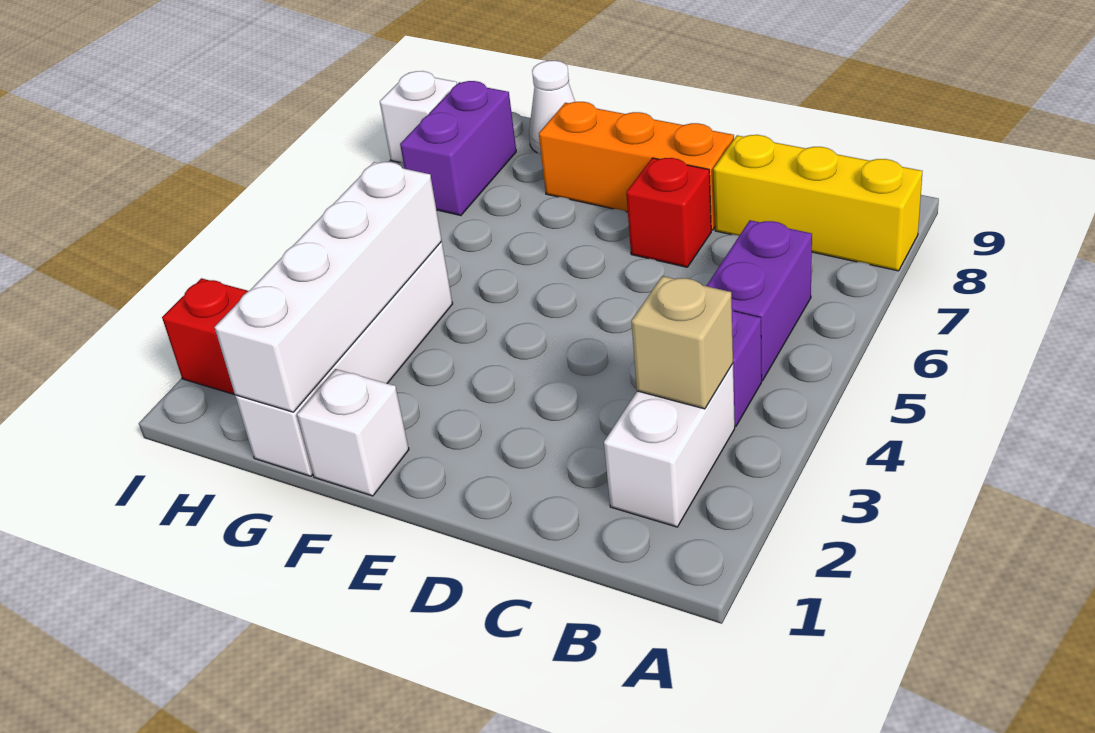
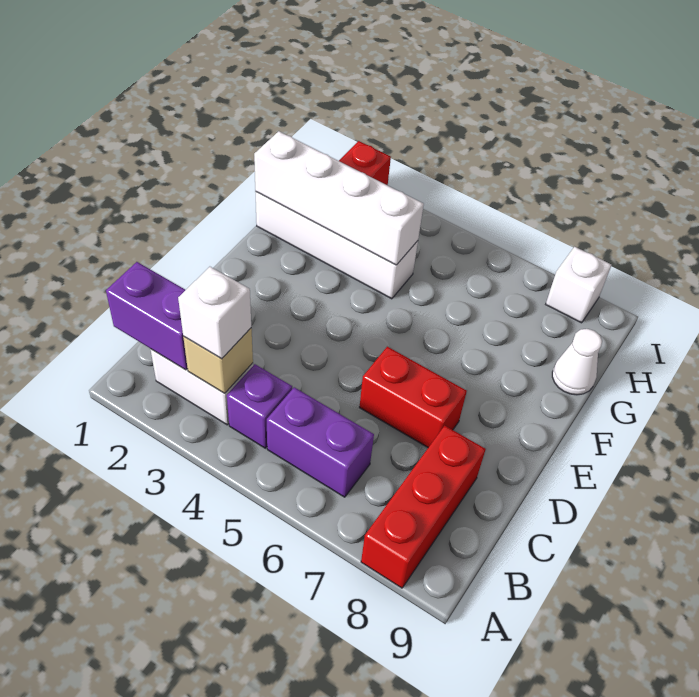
yellow brick A8:C8 level 1 -> red brick A8:C8 level 1
red brick D7 level 1 -> red brick D6:D7 level 1
orange brick D8:F8 level 1 -> none
white brick F1 level 1 -> white brick B3 level 3
purple brick H7:H8 level 1 -> purple brick B1:B2 level 2

